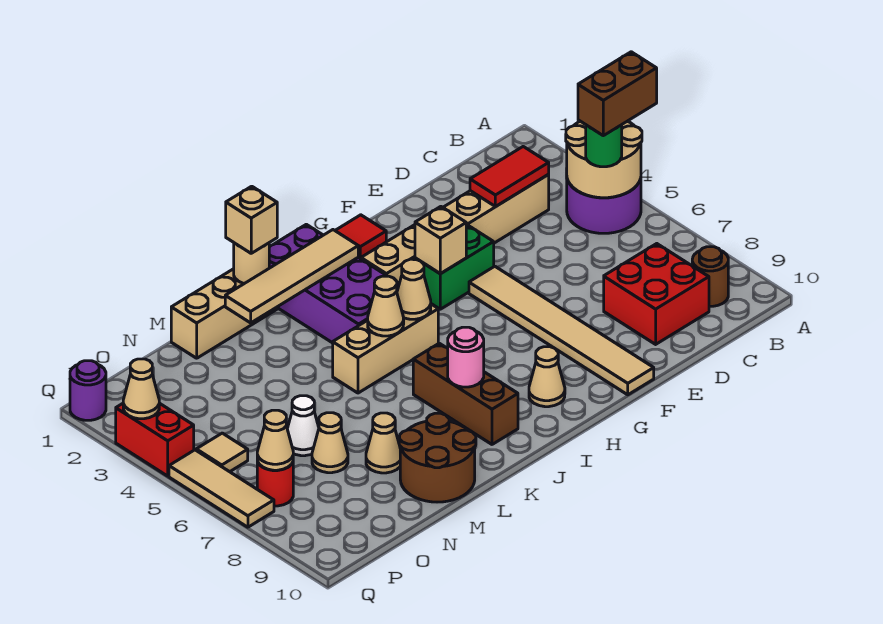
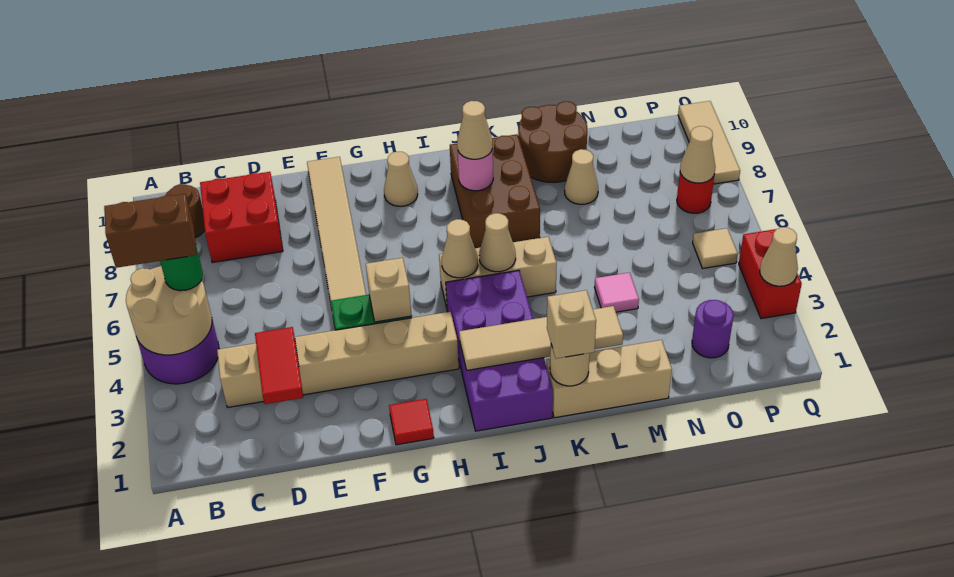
red tile C3:D3 level 2 -> red tile D2:D3 level 2
brown brick J7:J9 level 1 -> brown brick J7:K9 level 1
none -> pink tile M4 level 1
white cone N6 level 1 -> none
tan cone N7 level 1 -> tan cone J8 level 3
purple round brick Q1 level 1 -> purple round brick O2 level 1
tan tile Q5:Q7 level 1 -> tan tile Q8:Q10 level 1

